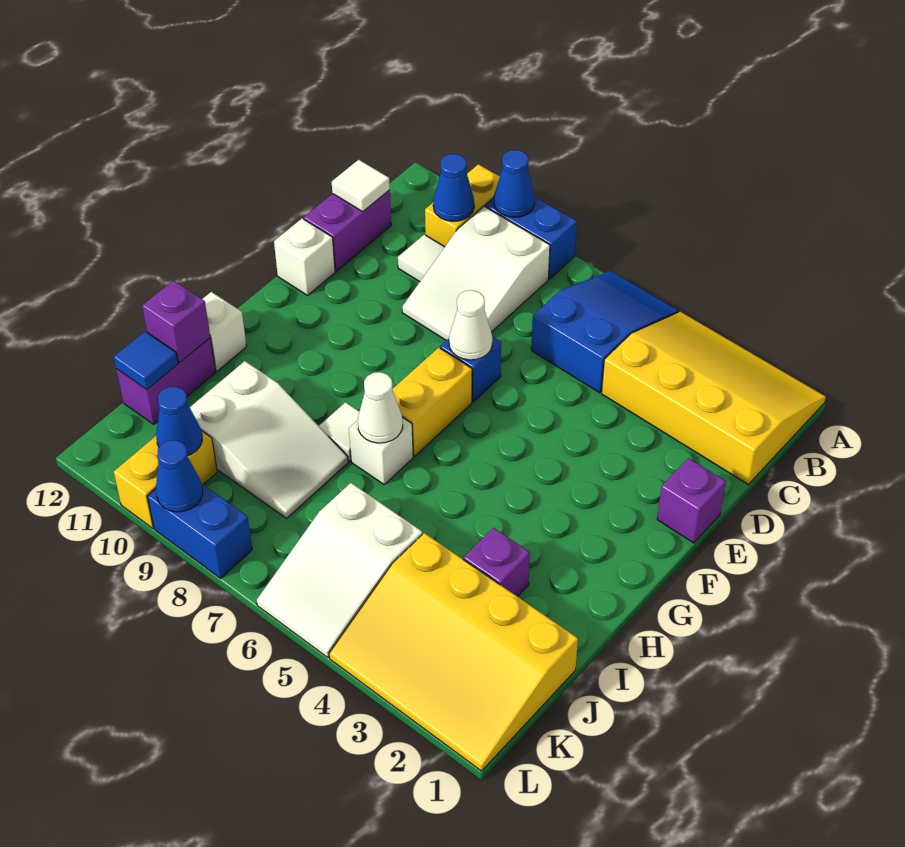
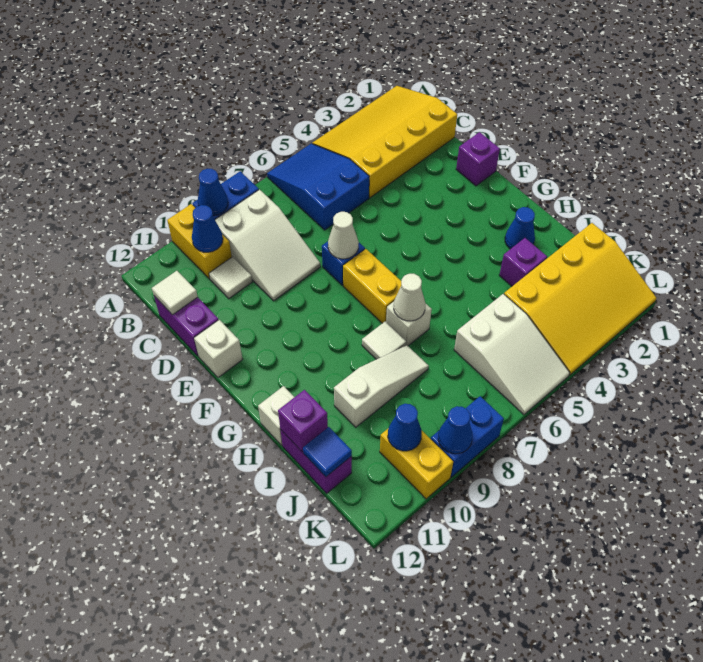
none -> blue cone H2 level 1
white slope I8:J10 level 1 top 10 -> white slope I8:I10 level 1 top 10

